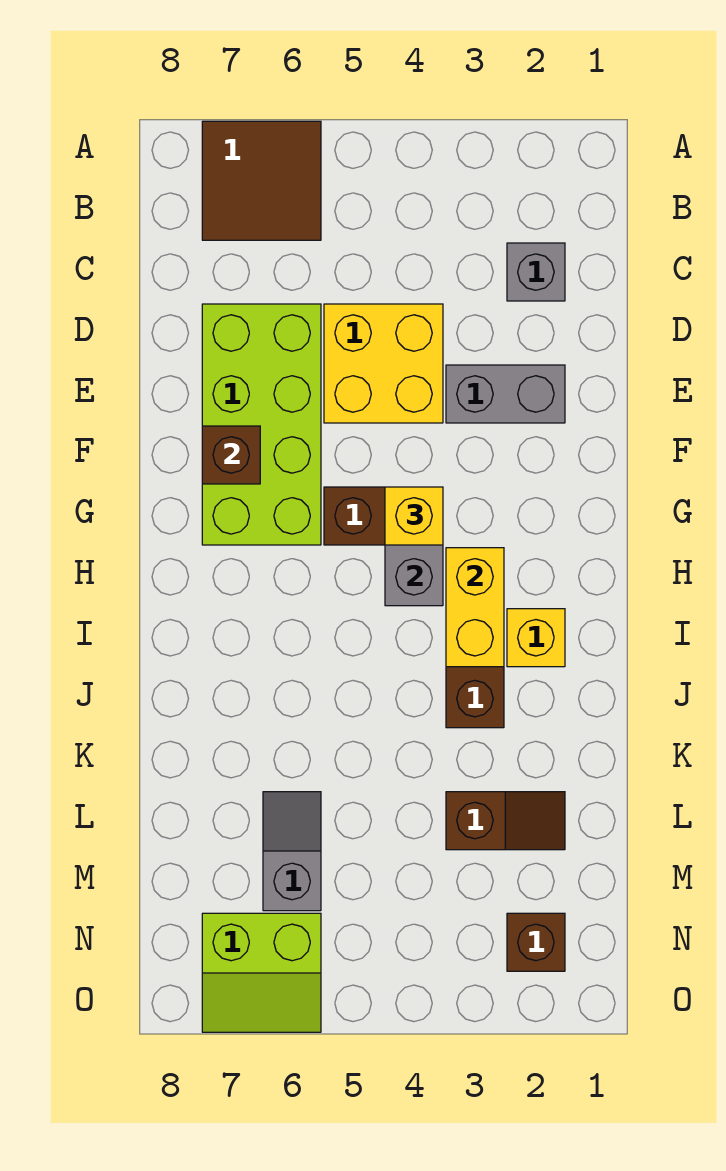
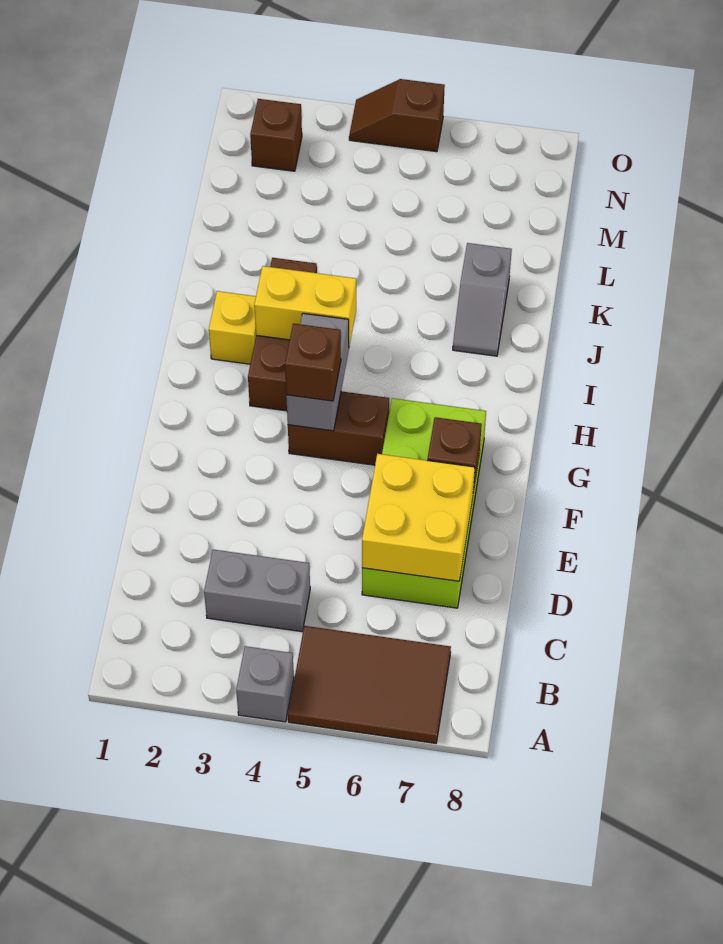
brown tile A6:B7 level 1 -> brown tile A5:B7 level 1
grey brick C2 level 1 -> grey brick A4 level 1
yellow brick D4:E5 level 1 -> yellow brick D6:E7 level 2
grey brick E2:E3 level 1 -> grey brick C3:C4 level 1
yellow brick G4 level 3 -> brown brick G4 level 3
yellow brick H3:I3 level 2 -> yellow brick I3:I4 level 2
brown slope L2:L3 level 1 top 3 -> brown slope O4:O5 level 1 top 5
grey slope L6:M6 level 1 top M -> grey slope J7:K7 level 1 top K
lime slope N6:O7 level 1 top N -> none

